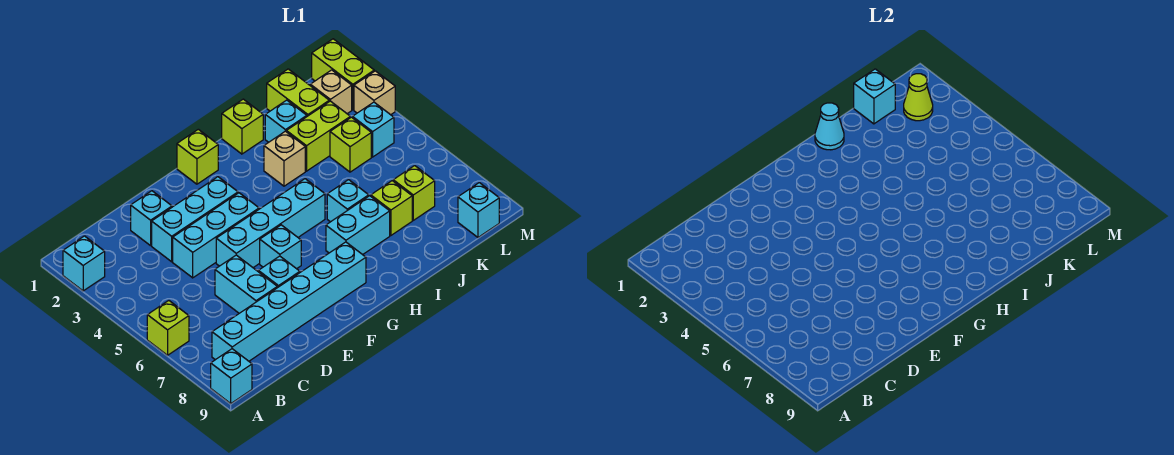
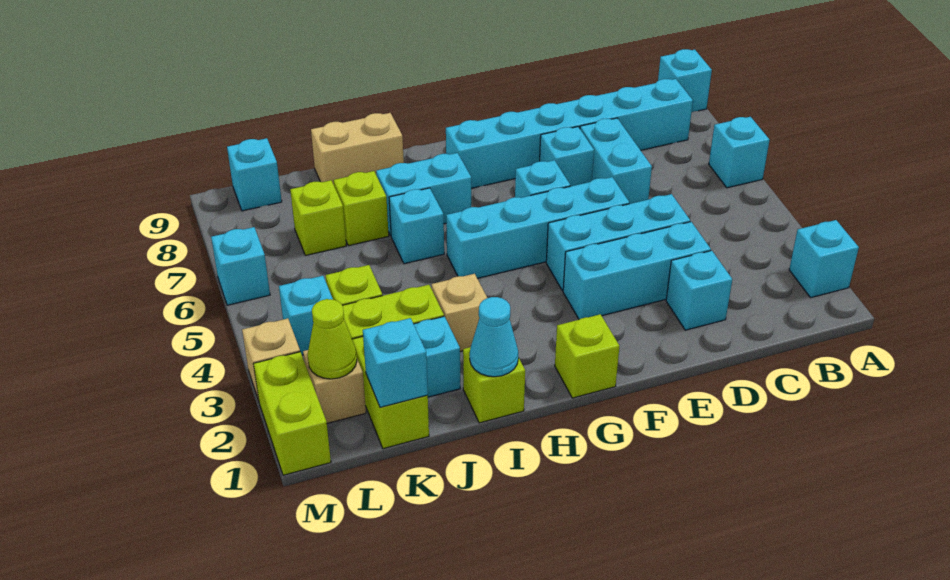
lime brick A6 level 1 -> cyan brick A6 level 1
none -> tan brick I9:J9 level 1
none -> cyan brick M6 level 1

